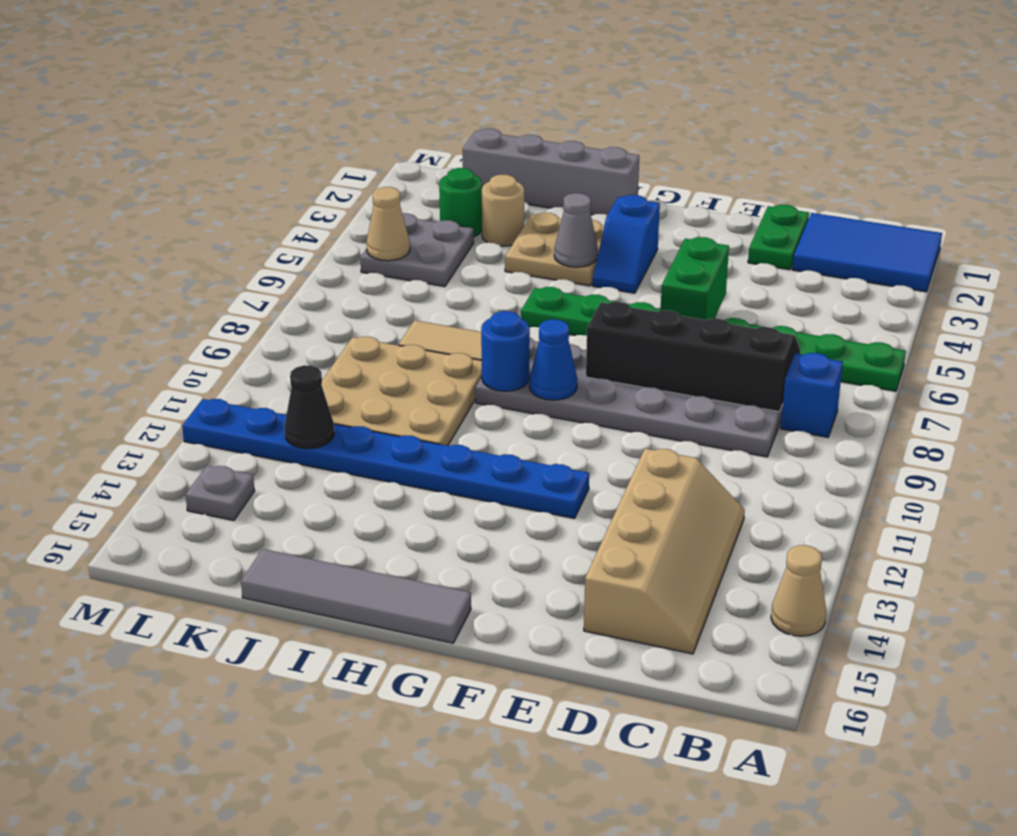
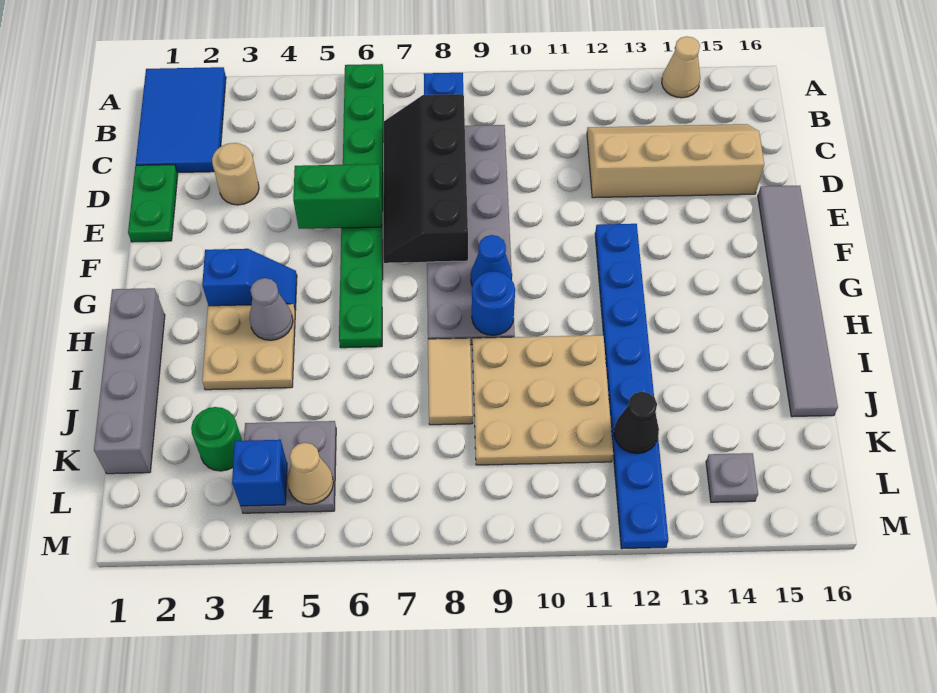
green plate D1:D2 level 1 -> green plate D1:E1 level 1
grey tile G16:J16 level 1 -> grey tile E16:J16 level 1
tan round brick J3 level 1 -> tan round brick D3 level 1
none -> blue brick L4 level 2

